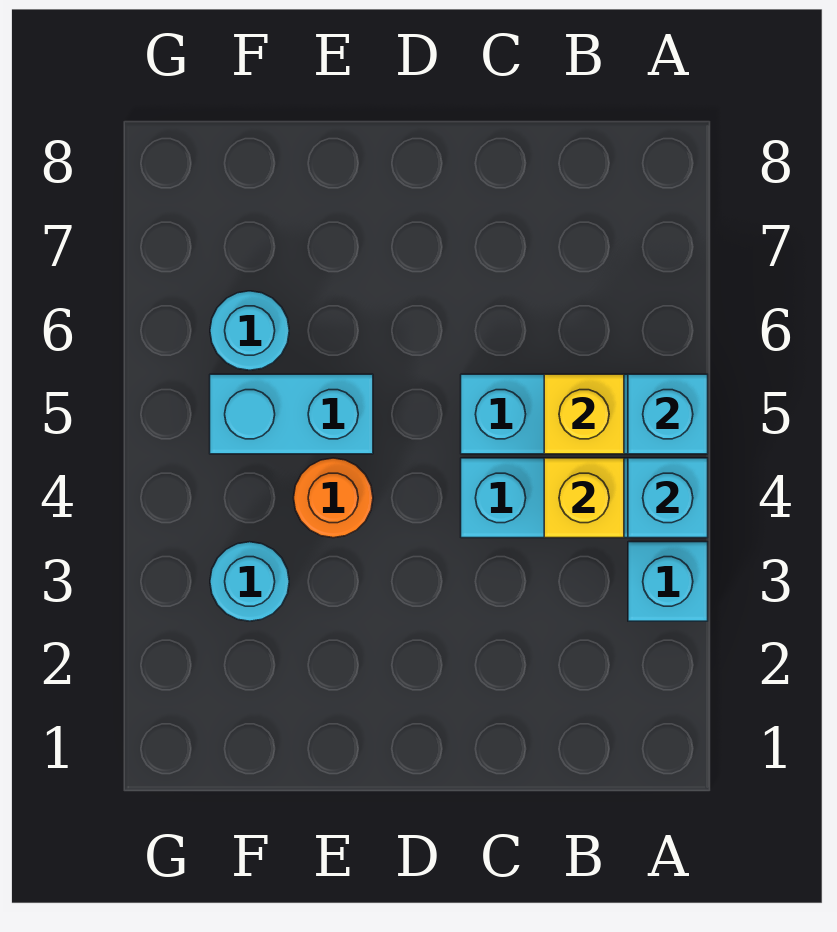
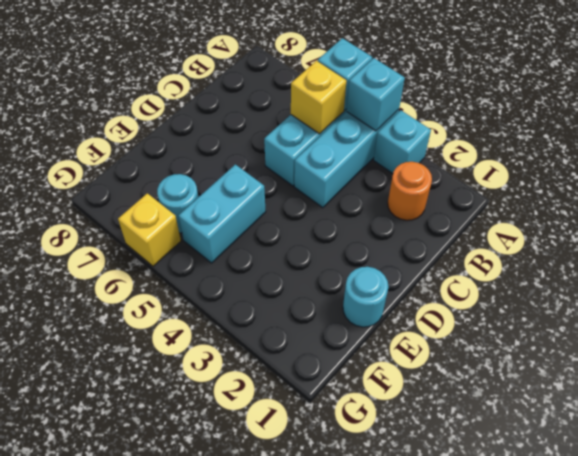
yellow brick B4 level 2 -> yellow brick G6 level 1
orange round brick E4 level 1 -> orange round brick B2 level 1
cyan round brick F3 level 1 -> cyan round brick E1 level 1

